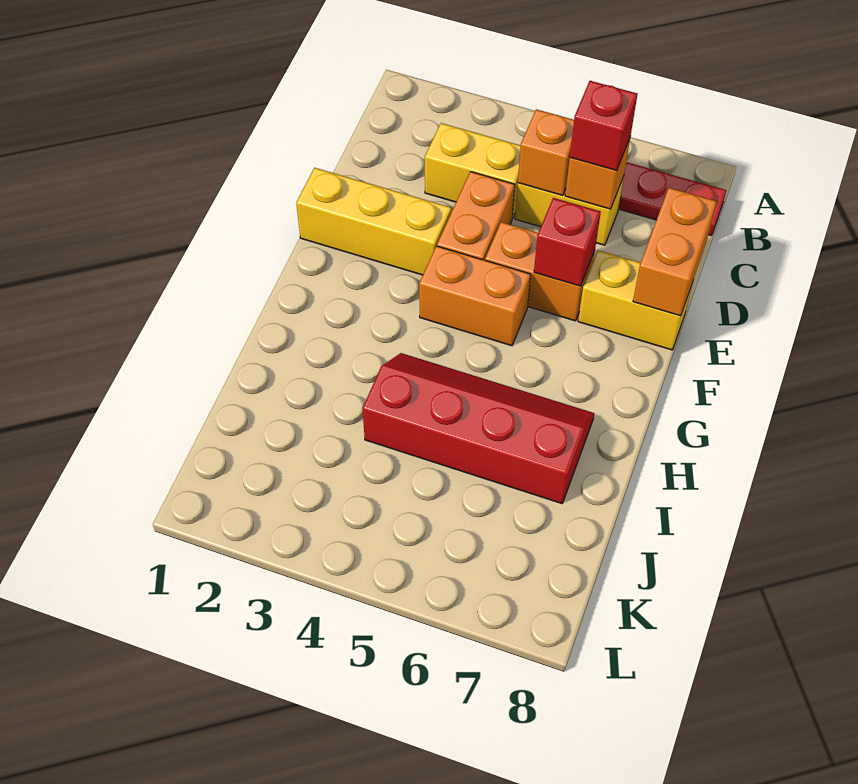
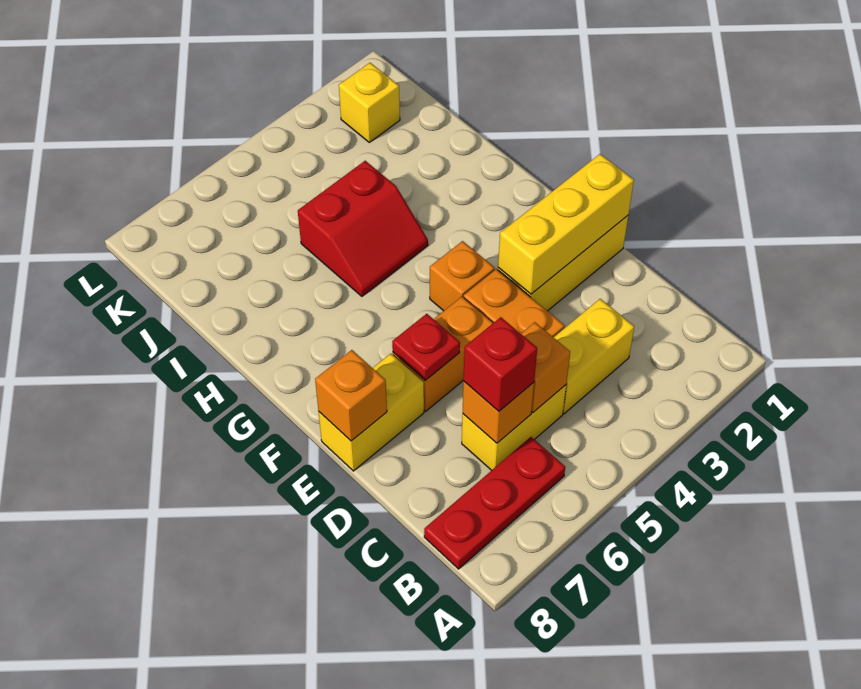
orange brick D8:E8 level 2 -> orange brick E8 level 2
none -> yellow brick E1:E3 level 2
red brick E6 level 2 -> red plate E6 level 2
orange brick F4:F5 level 1 -> orange brick F4 level 1
red slope H4:I7 level 1 top I -> red slope H4:I5 level 1 top I
none -> yellow brick K2 level 1

